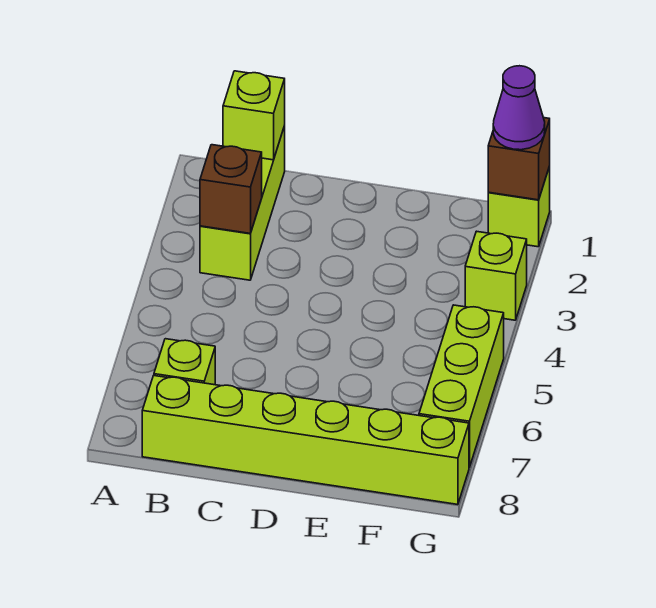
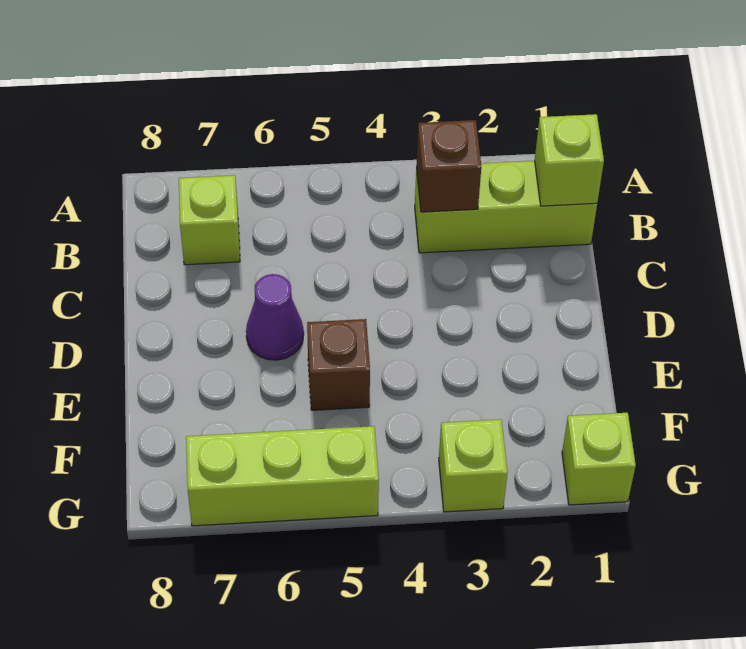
lime brick B8:G8 level 1 -> none
brown brick G1 level 2 -> brown brick E5 level 1
purple cone G1 level 3 -> purple cone D6 level 1

